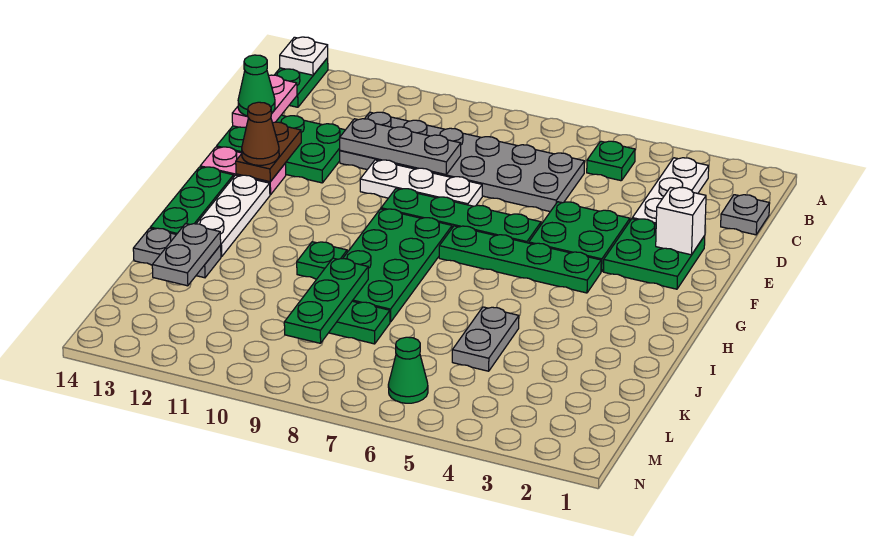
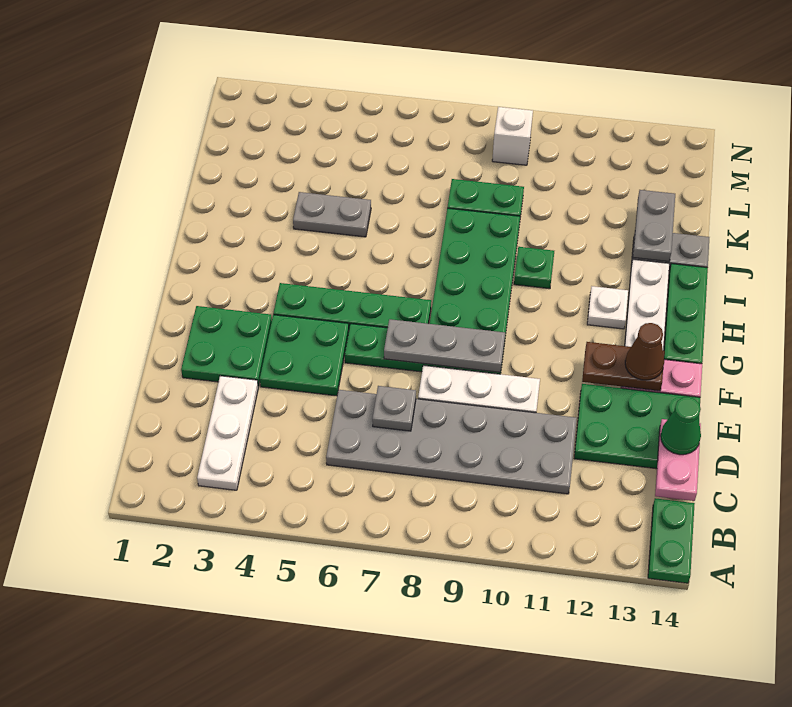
white plate A14 level 2 -> white plate H12 level 1
green plate B5 level 1 -> none
grey plate C1 level 1 -> grey plate D7 level 2
grey plate D9:D11 level 2 -> grey plate F7:F9 level 2
white brick E2 level 2 -> white brick M9 level 1
brown plate E13:F13 level 2 -> brown plate F12:F13 level 2
grey plate J5:K5 level 1 -> grey plate J4:J5 level 1
green plate J9:L9 level 2 -> none
green cone M6 level 1 -> none

